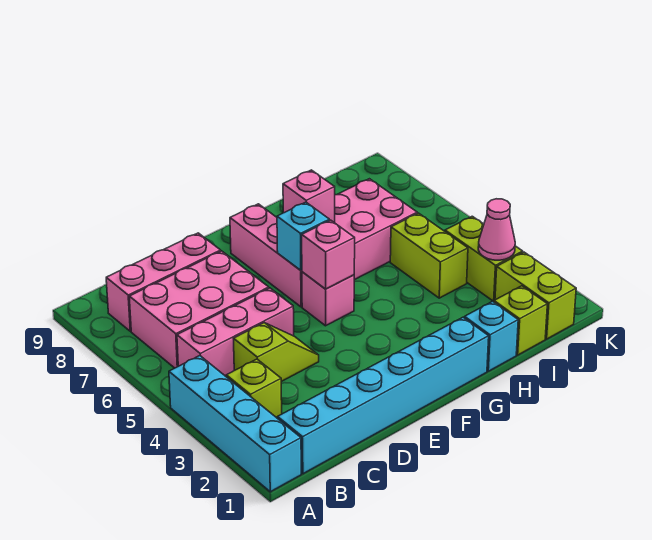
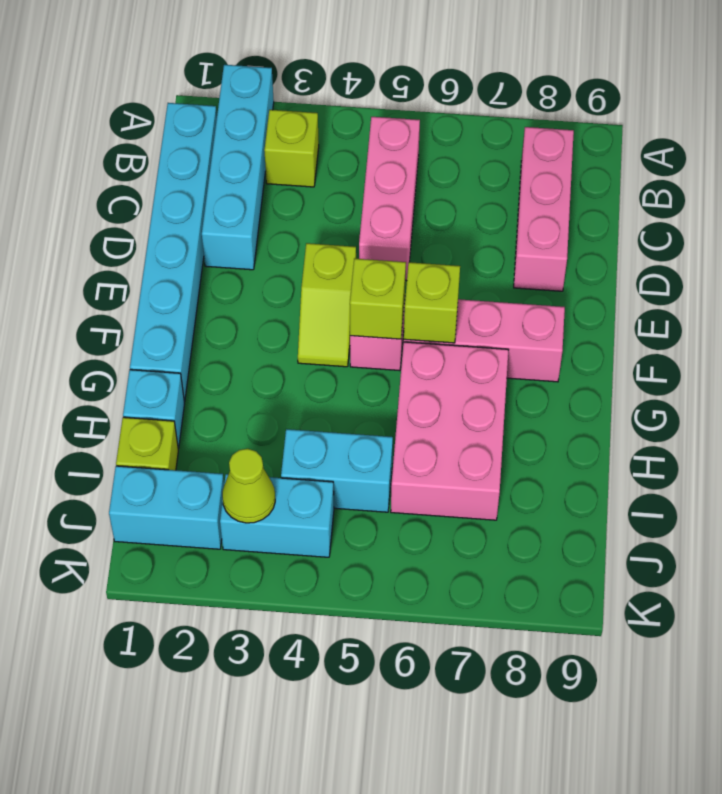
cyan brick A1:A4 level 1 -> cyan brick A2:D2 level 1
pink brick B6:D7 level 1 -> none
lime slope C4:D4 level 1 top C -> lime slope E4:F4 level 1 top E
pink brick F5 level 2 -> lime brick F5 level 2
cyan brick F6 level 2 -> lime brick F6 level 2
pink brick G7 level 2 -> none
lime brick I4:I5 level 1 -> cyan brick I4:I5 level 1
lime brick J1:J2 level 1 -> cyan brick J1:J2 level 1
lime brick J3:J4 level 1 -> cyan brick J3:J4 level 1
pink cone J3 level 2 -> lime cone J3 level 2

